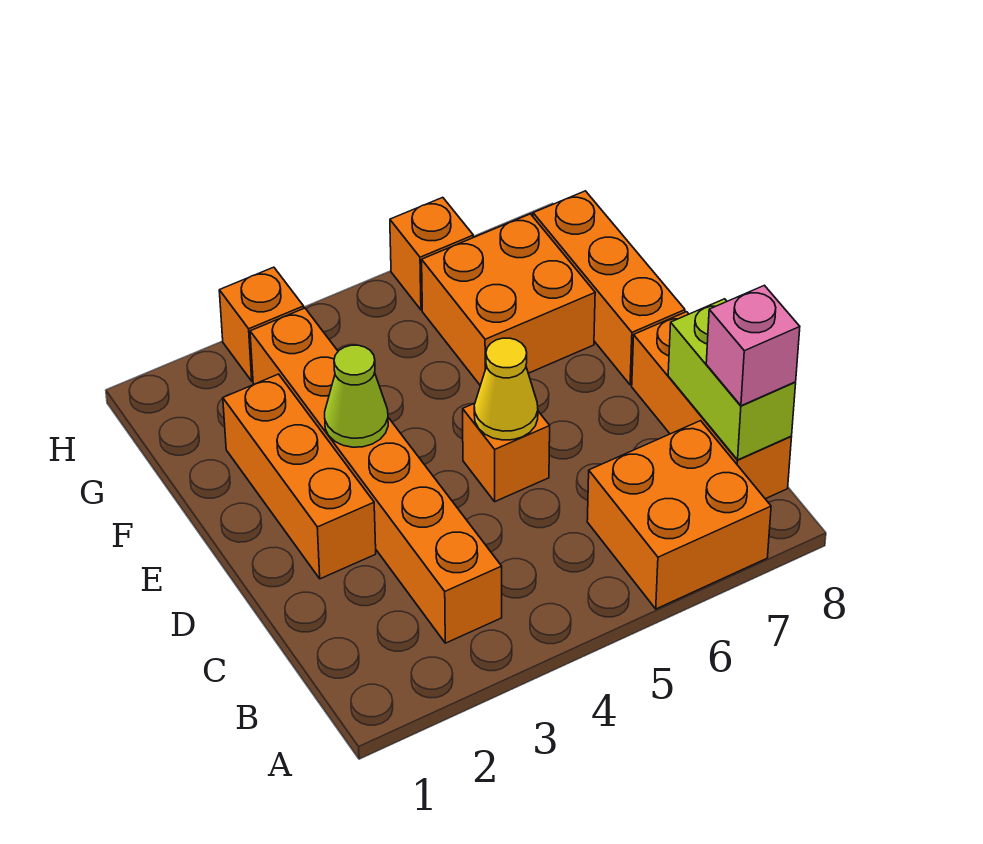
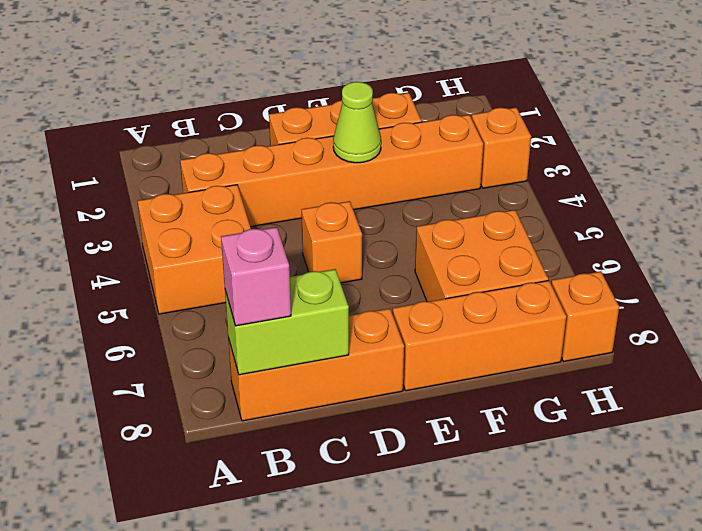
orange brick A6:B7 level 1 -> orange brick A4:B5 level 1
yellow cone D5 level 2 -> none
orange brick H6 level 1 -> orange brick H8 level 1

